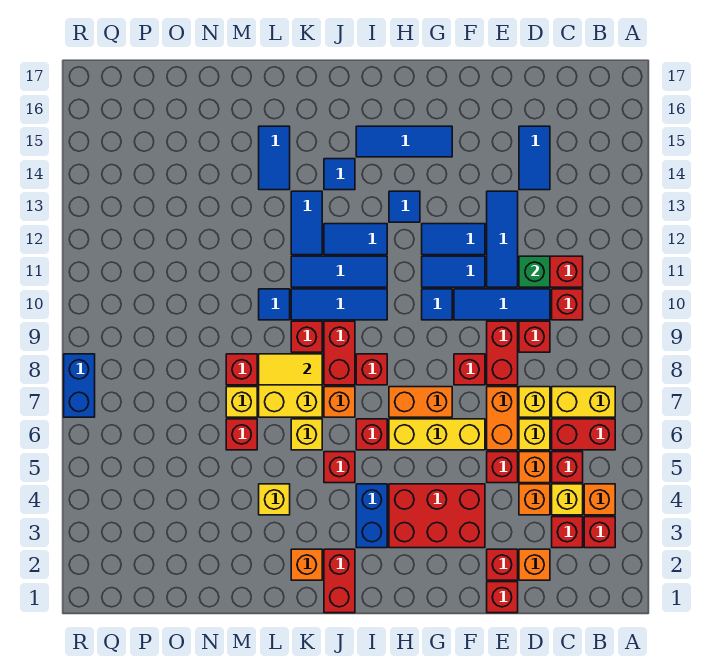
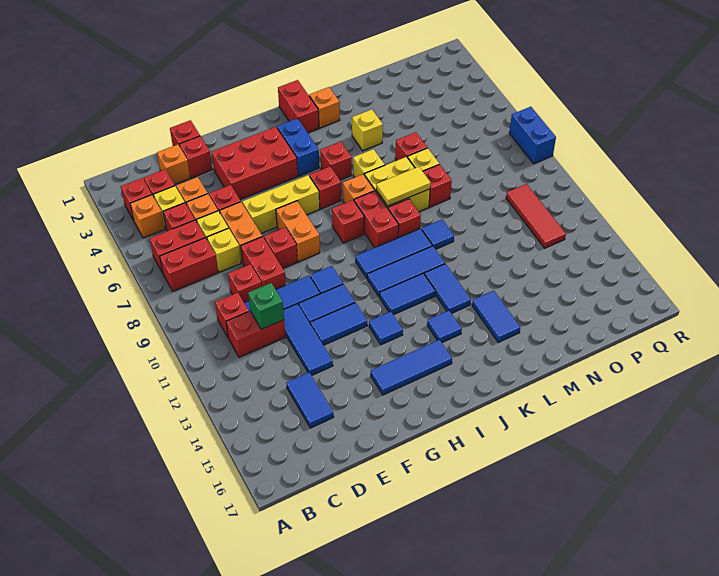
yellow brick B7:C7 level 1 -> red brick B7:C7 level 1
orange brick G7:H7 level 1 -> orange brick G7:G8 level 1
none -> red tile P10:P12 level 1

